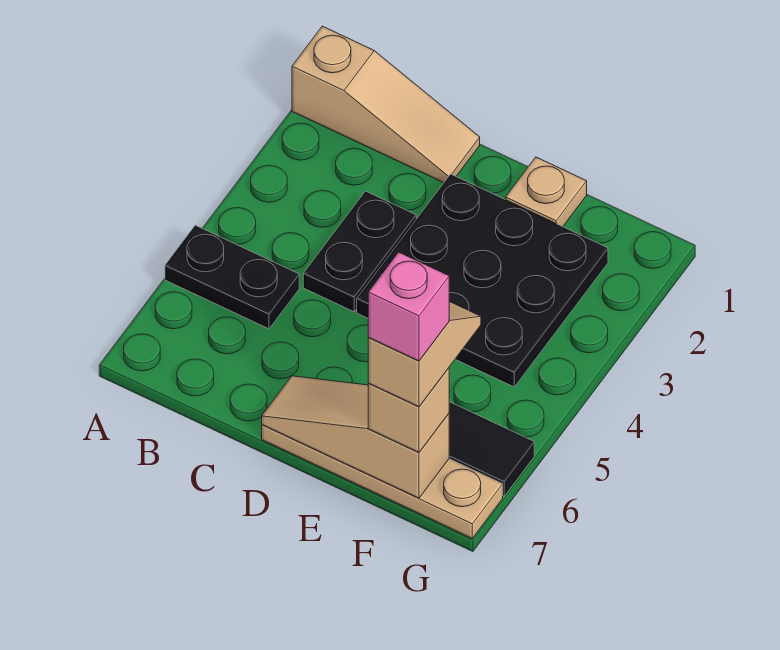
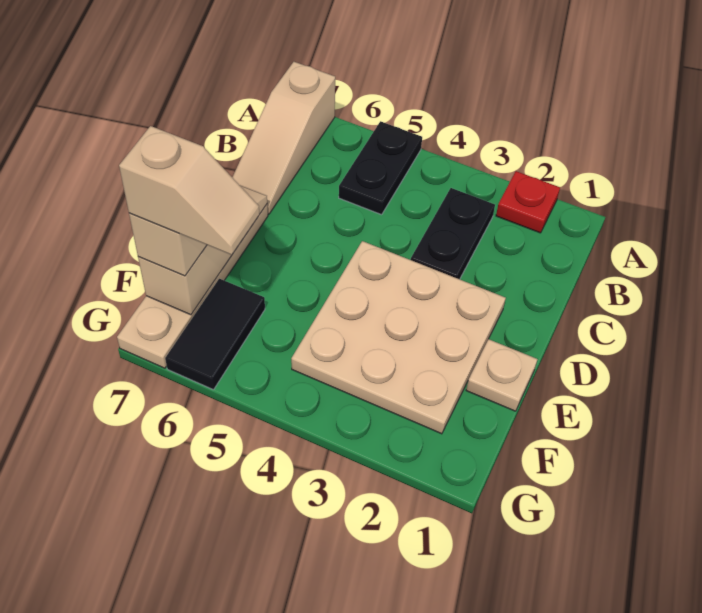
tan slope A1:C1 level 1 top A -> tan slope A7:C7 level 1 top A
none -> red plate A2 level 1
black plate C3:C4 level 1 -> black plate B3:C3 level 1
black plate D2:F4 level 1 -> tan plate D2:F4 level 1
pink brick F7 level 5 -> none

